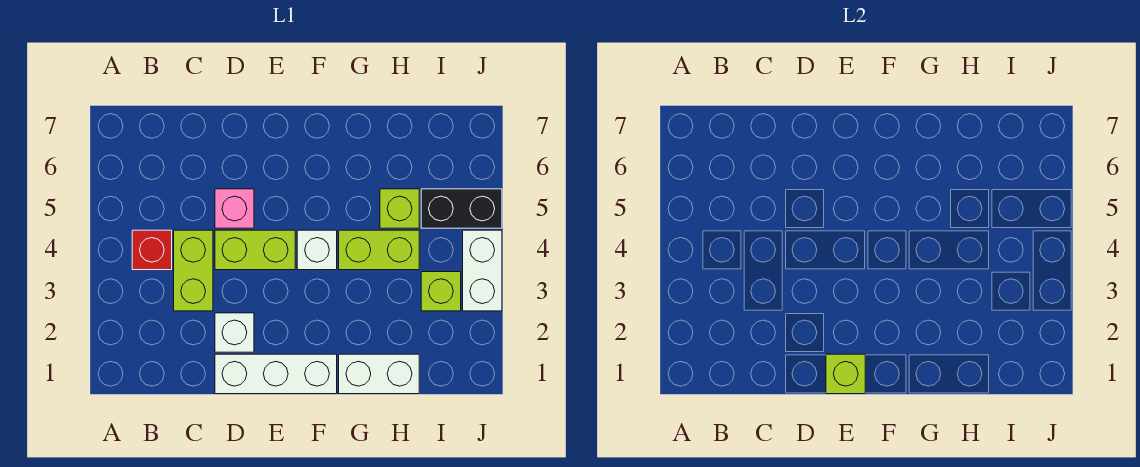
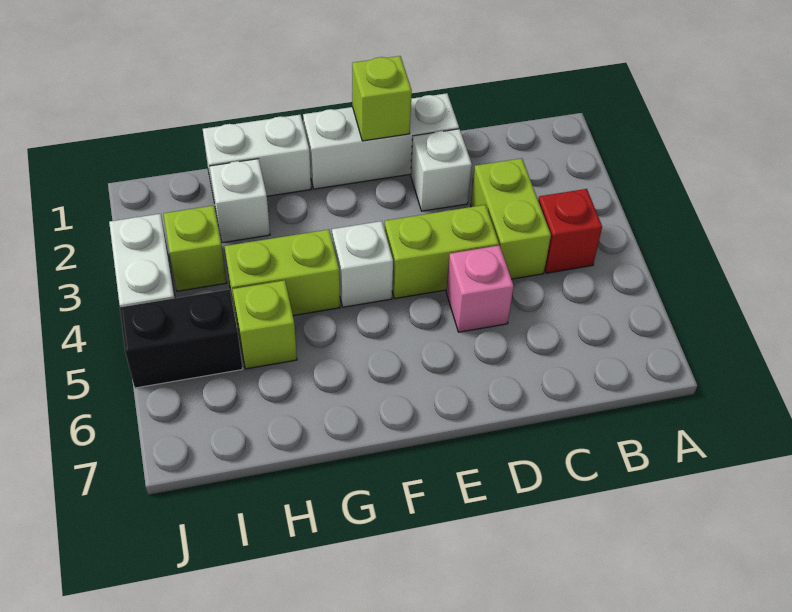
none -> white brick H2 level 1

